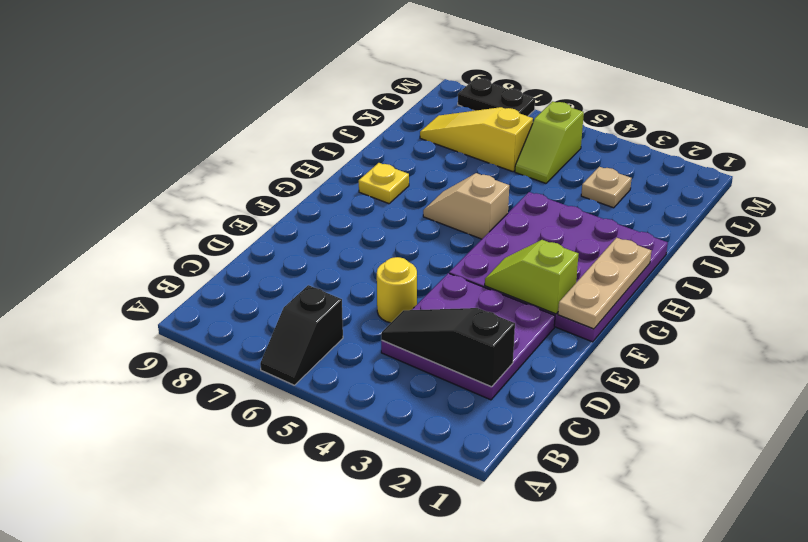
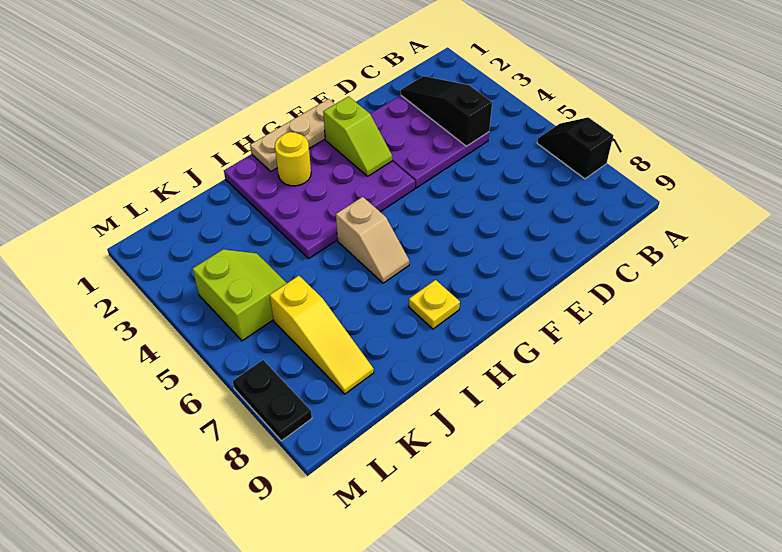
black slope A6:B6 level 1 top B -> black slope A6:A7 level 1 top 7
black slope C2:C4 level 2 top 2 -> black slope C2:C4 level 2 top 4
yellow round brick D5 level 1 -> yellow round brick H2 level 2
tan plate K3 level 1 -> none
lime slope K5:L5 level 1 top L -> lime slope K4:L5 level 1 top L

